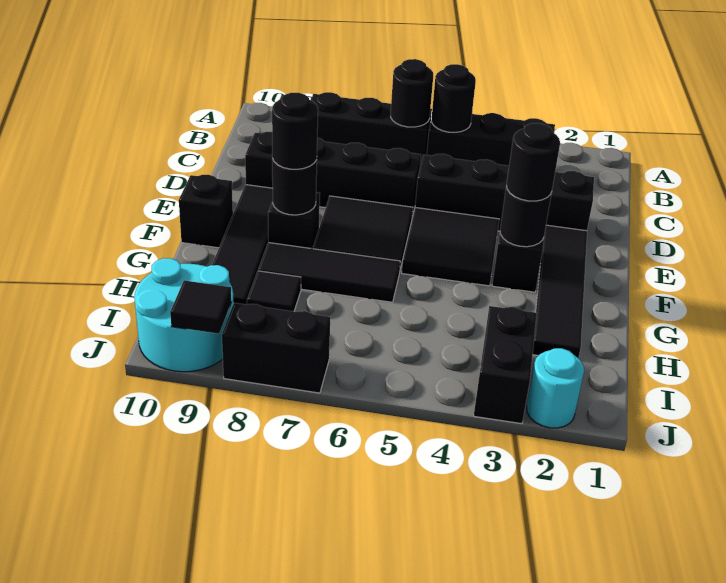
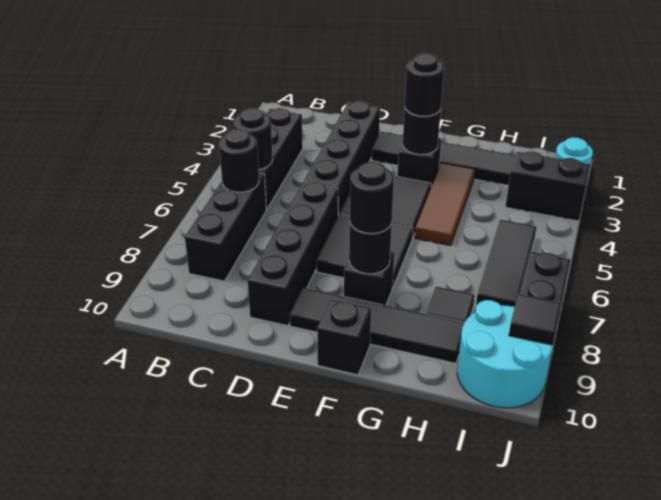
none -> brown tile G3:G5 level 1
black tile G6:G8 level 1 -> black tile I5:I7 level 1

